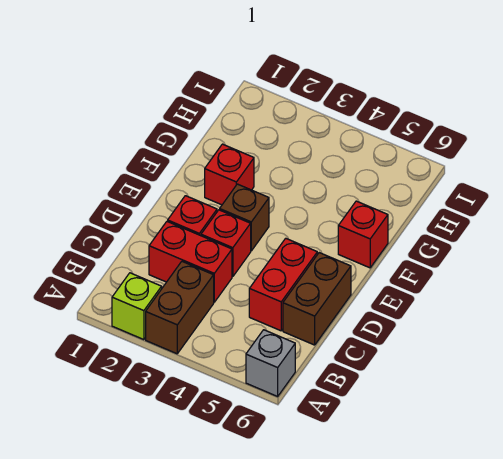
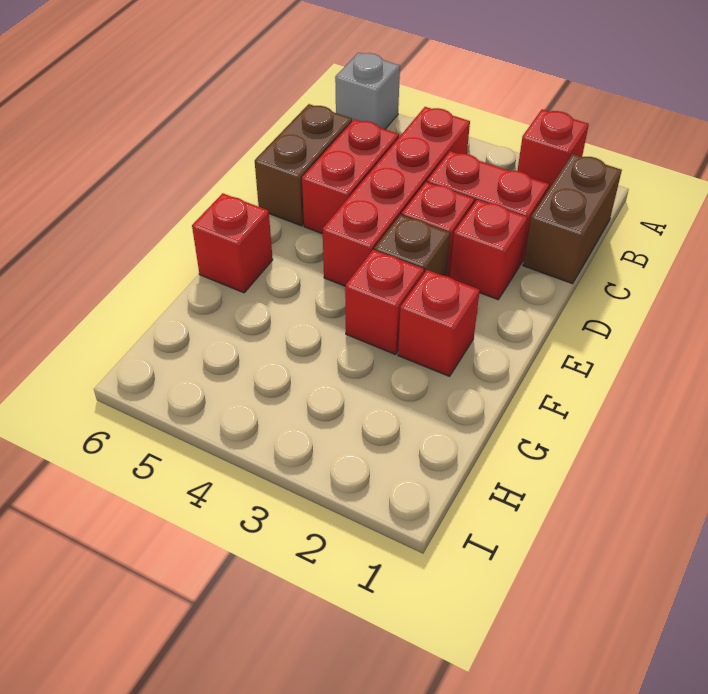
lime brick A2 level 1 -> red brick A2 level 1
brown brick A3:B3 level 1 -> brown brick B1:C1 level 1
none -> red brick B4:E4 level 1
none -> red brick F3 level 1

